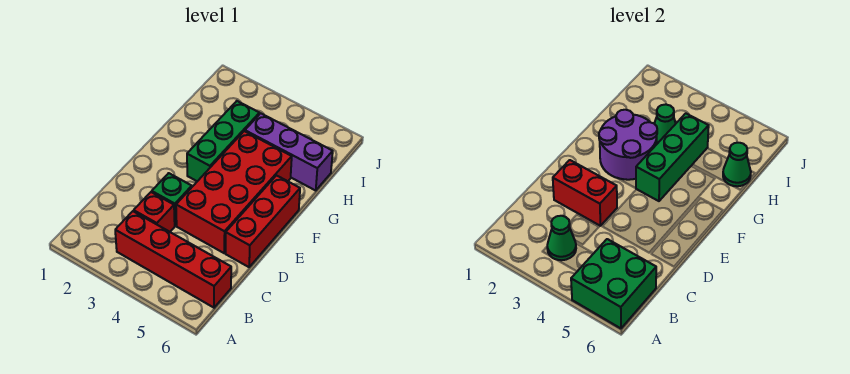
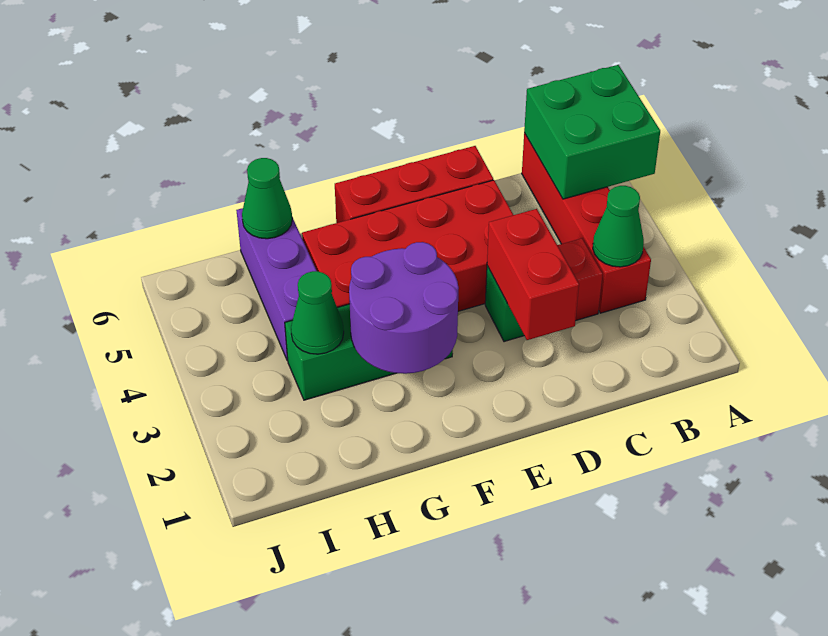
green brick F4:H4 level 2 -> none

